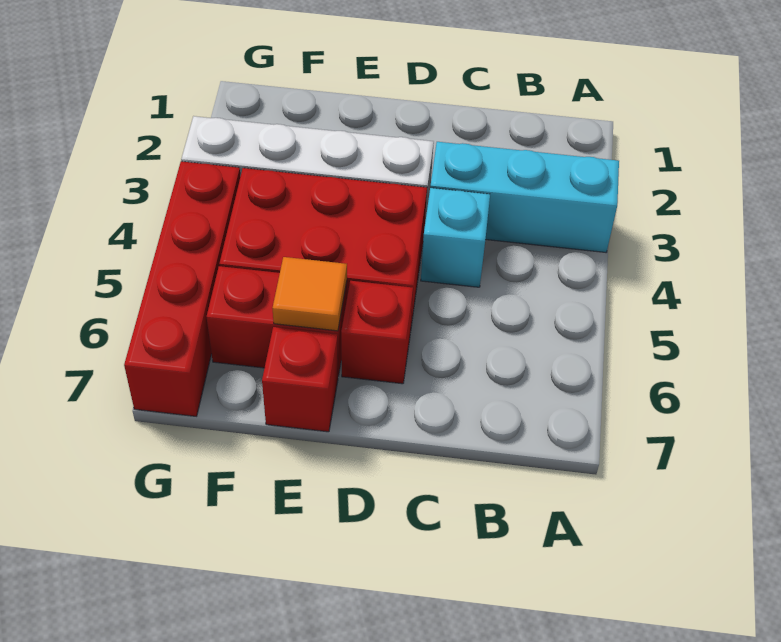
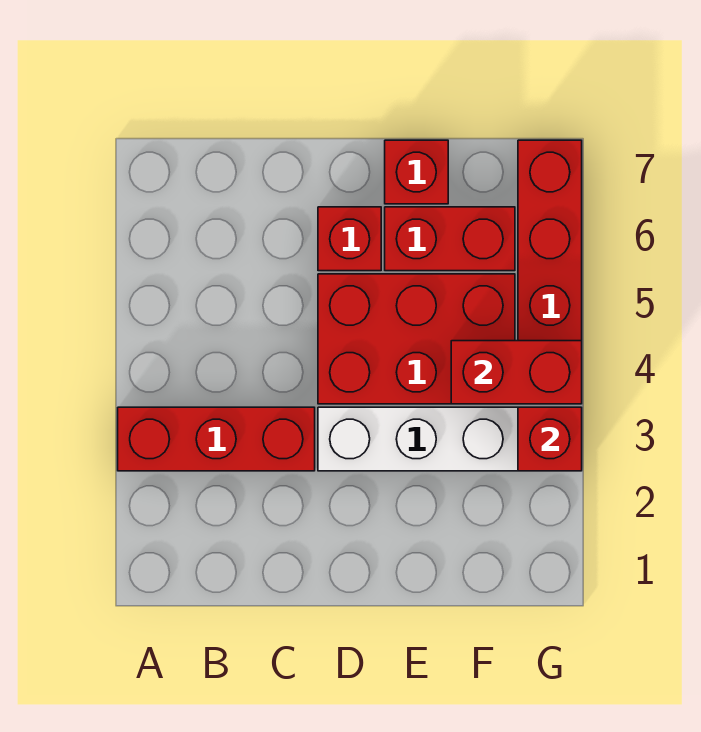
cyan brick A3:C3 level 1 -> red brick A3:C3 level 1
cyan brick C4 level 1 -> none
orange tile E6 level 2 -> none
none -> red brick F4:G4 level 2
none -> red brick G3 level 2

